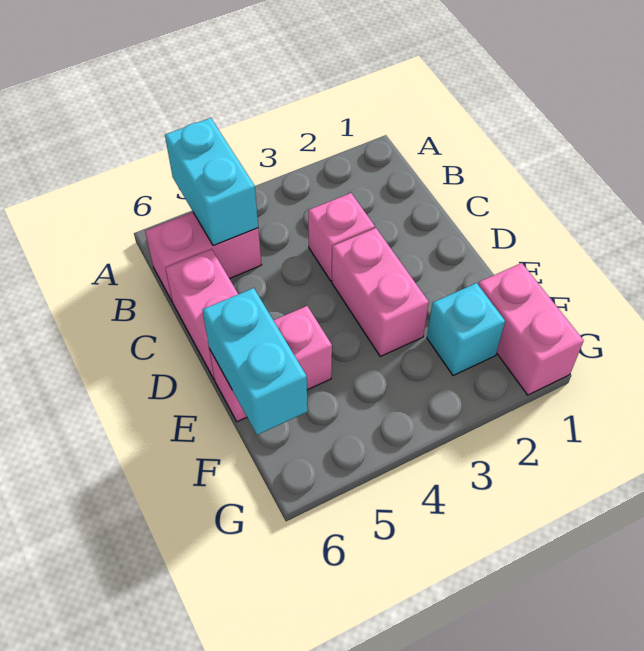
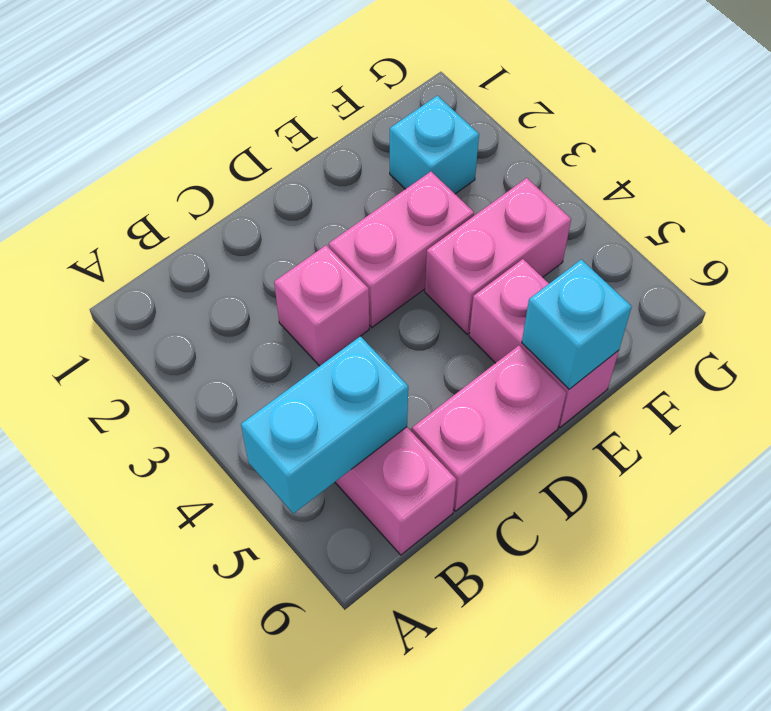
cyan brick E6:F6 level 2 -> cyan brick E6 level 2
pink brick F1:G1 level 1 -> pink brick E4:F4 level 1

